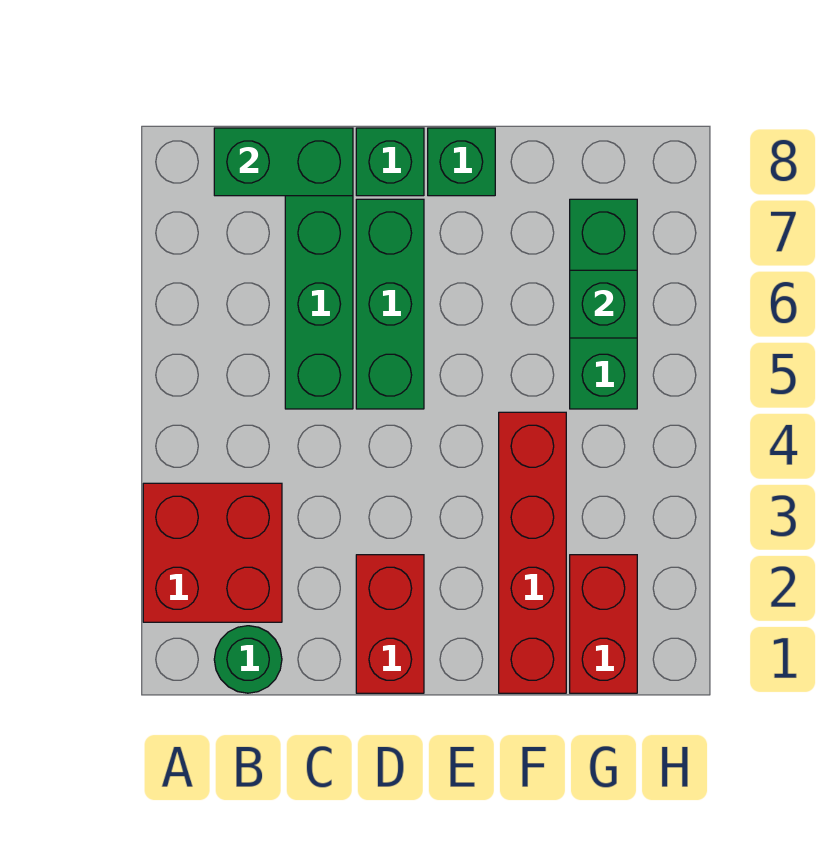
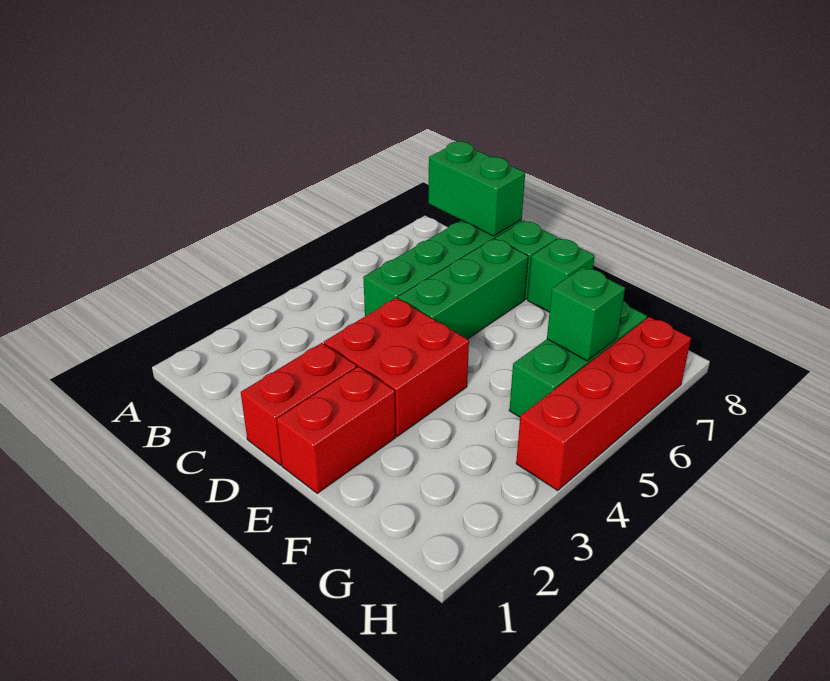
red brick A2:B3 level 1 -> red brick D3:E4 level 1
green round brick B1 level 1 -> none
red brick F1:F4 level 1 -> red brick H4:H7 level 1
red brick G1:G2 level 1 -> red brick E1:E2 level 1

